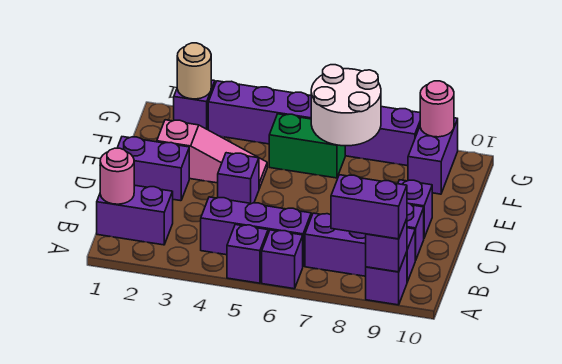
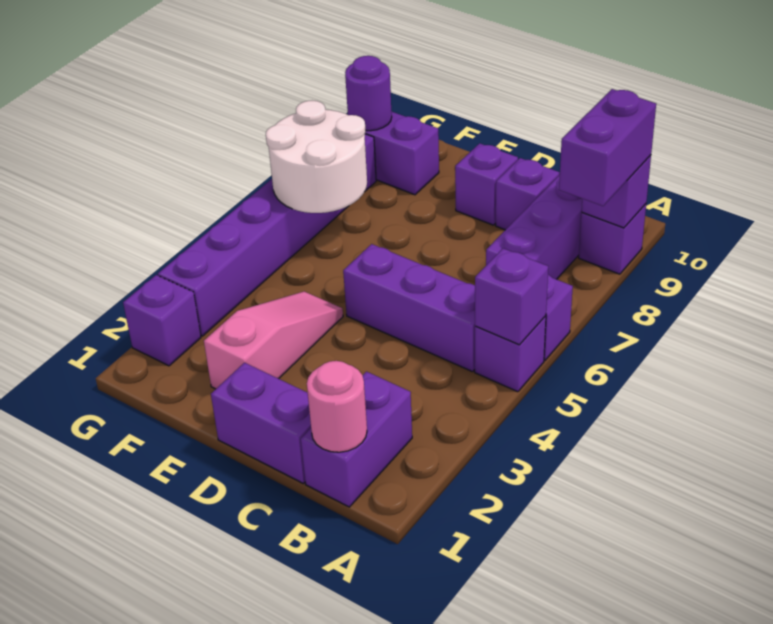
purple brick B4:B6 level 1 -> purple brick B5:D5 level 1
purple brick D1:D2 level 1 -> purple brick C1:D1 level 1
purple brick D4 level 1 -> purple brick A5 level 2
green brick F5:F6 level 1 -> none
tan round brick G2 level 2 -> none
pink round brick G9 level 2 -> purple round brick G9 level 2

